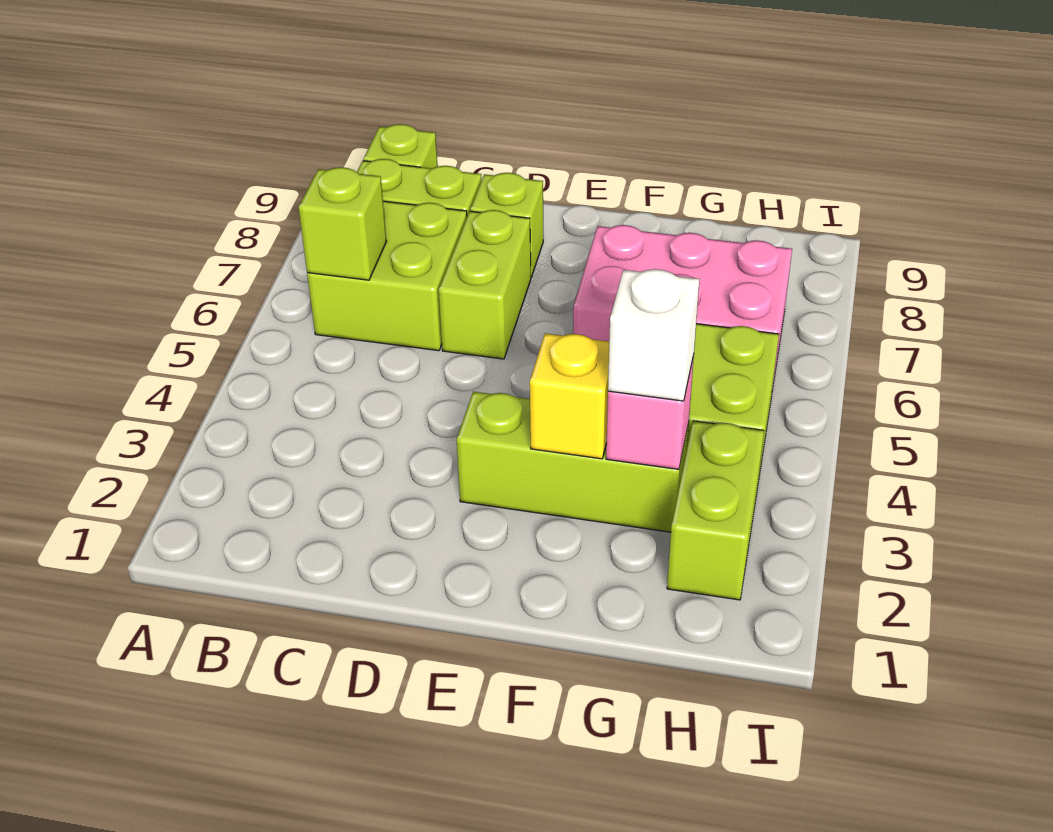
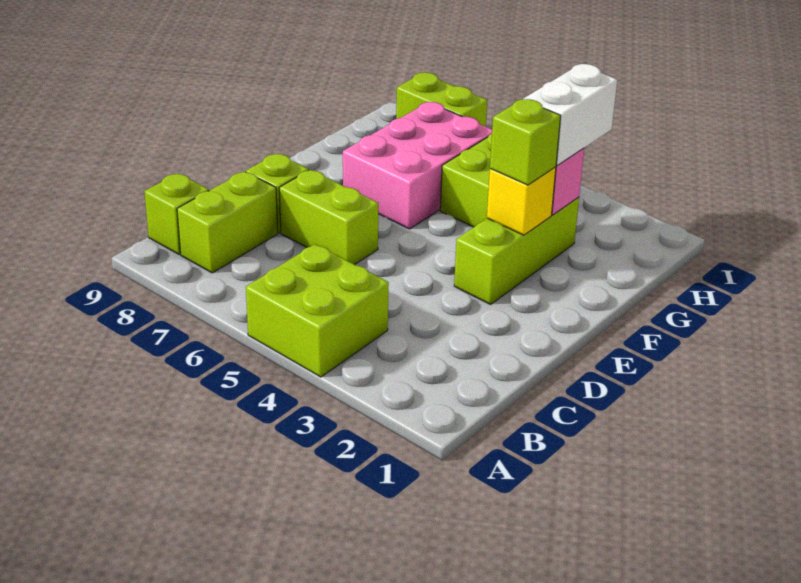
lime brick B6:C7 level 1 -> lime brick A4:B5 level 1
lime brick B6 level 2 -> lime brick F3 level 3
white brick G3 level 3 -> white brick G3:H3 level 3
lime brick H2:H3 level 1 -> lime brick I7:I8 level 1

